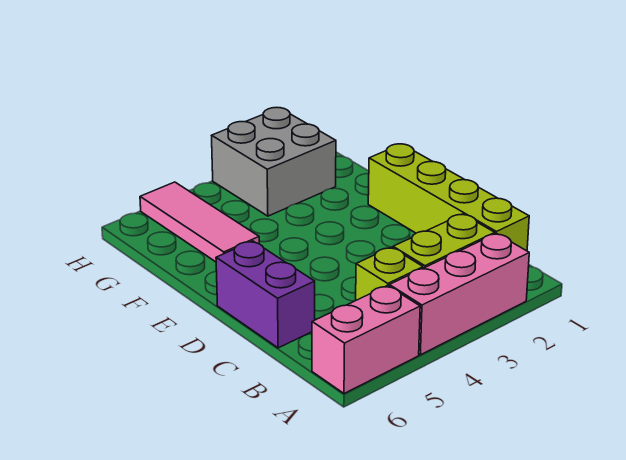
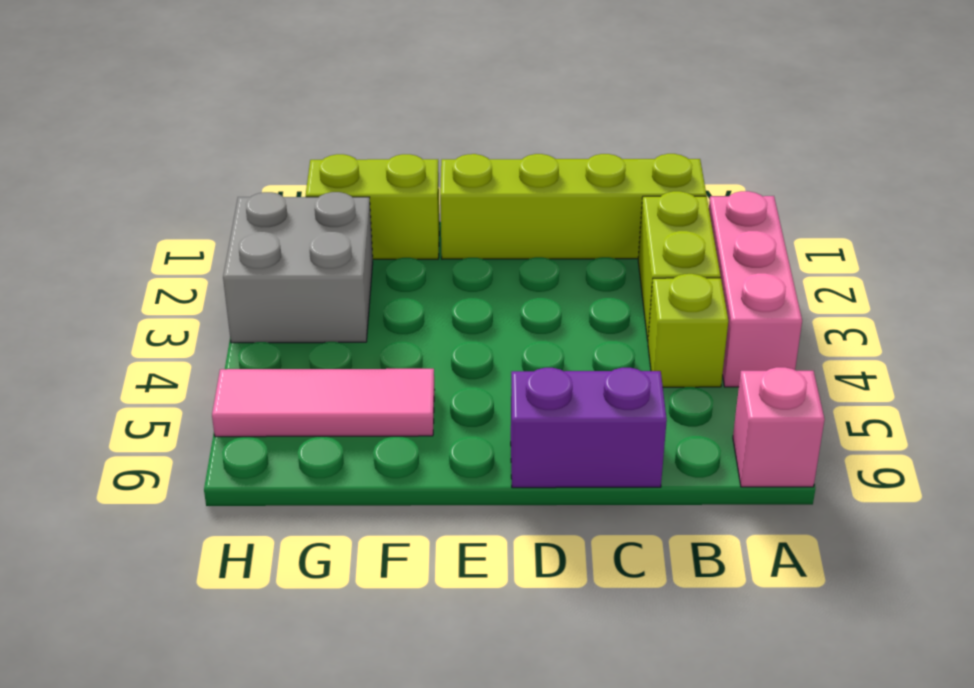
pink brick A5:A6 level 1 -> pink brick A6 level 1
none -> lime brick F1:G1 level 1

